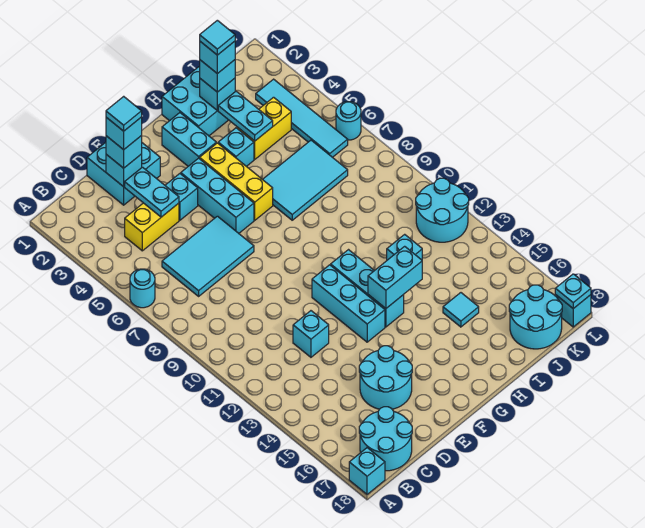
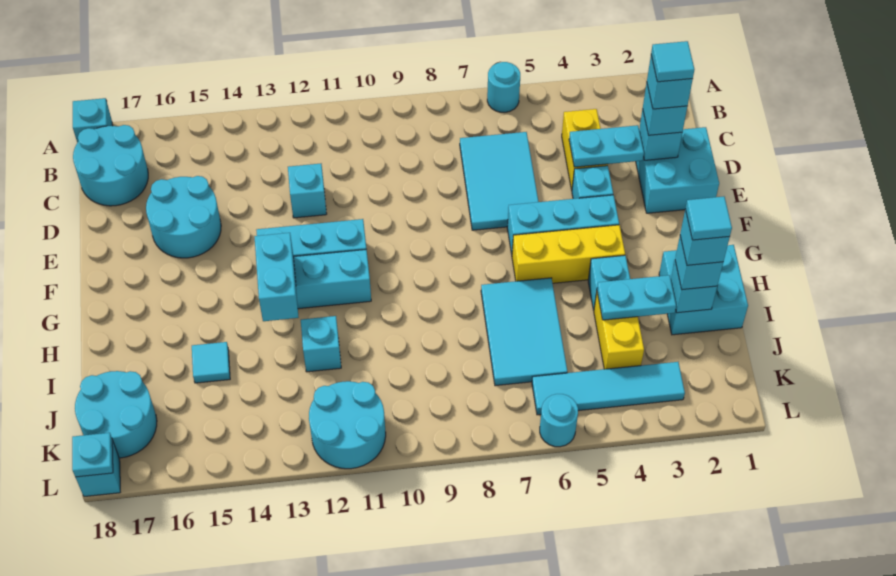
cyan brick G2:G3 level 1 -> none

